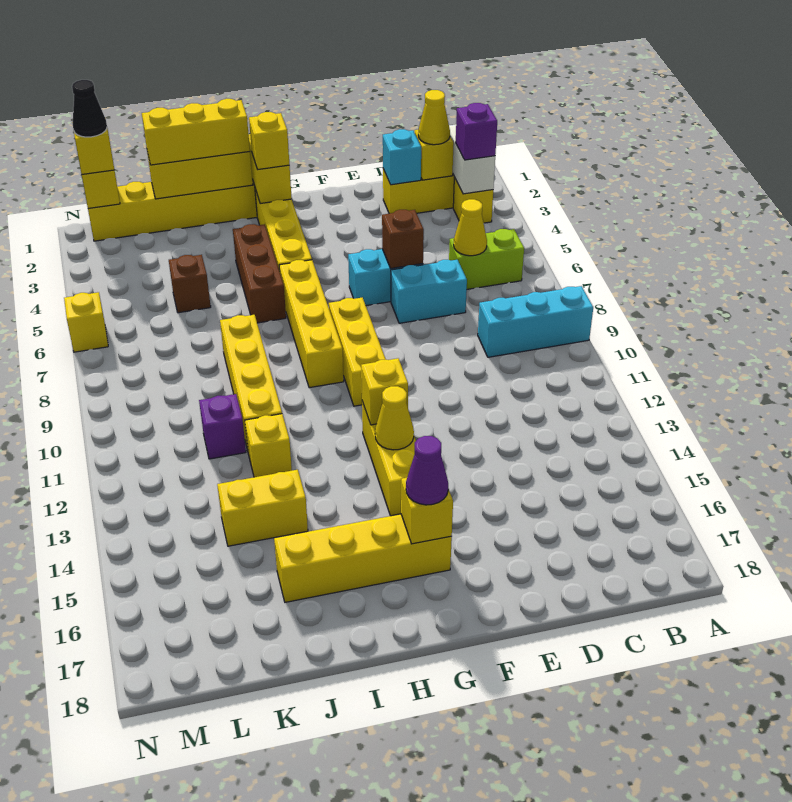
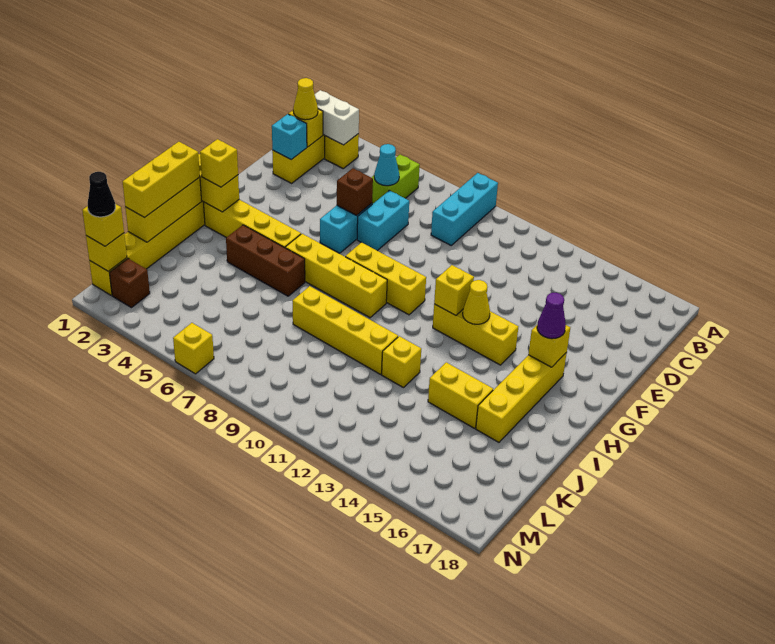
purple brick B3 level 3 -> none
yellow cone C6 level 2 -> cyan cone C6 level 2
yellow brick J14:K14 level 1 -> yellow brick J14:J15 level 1
brown brick K5 level 1 -> brown brick M2 level 1
purple brick K11 level 1 -> none

